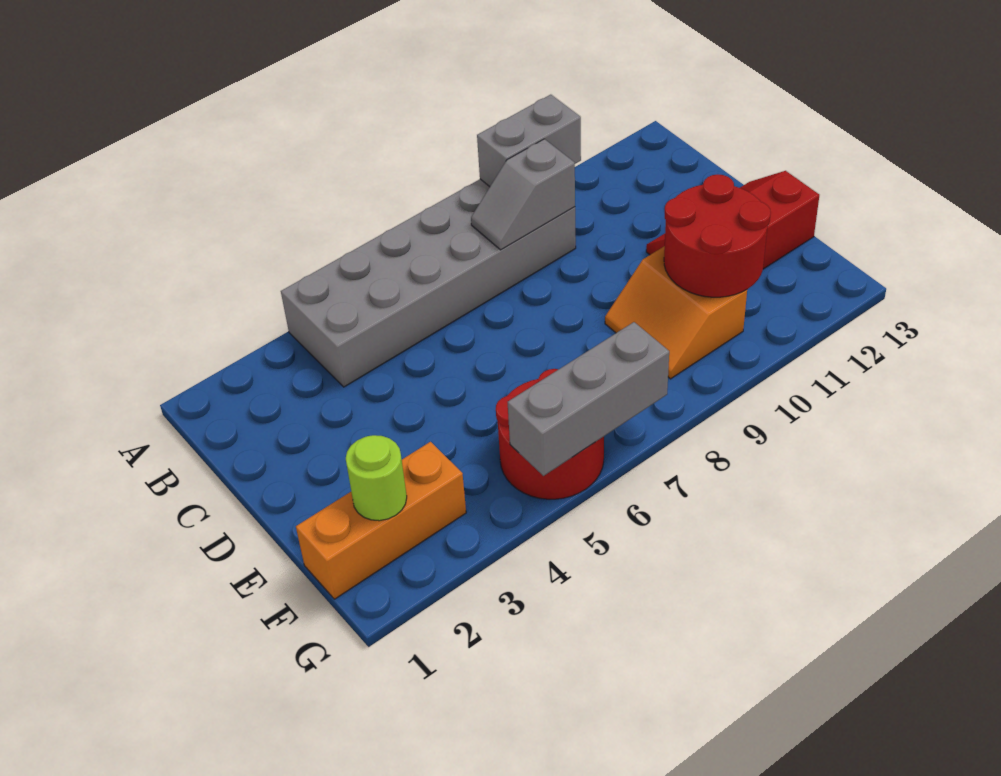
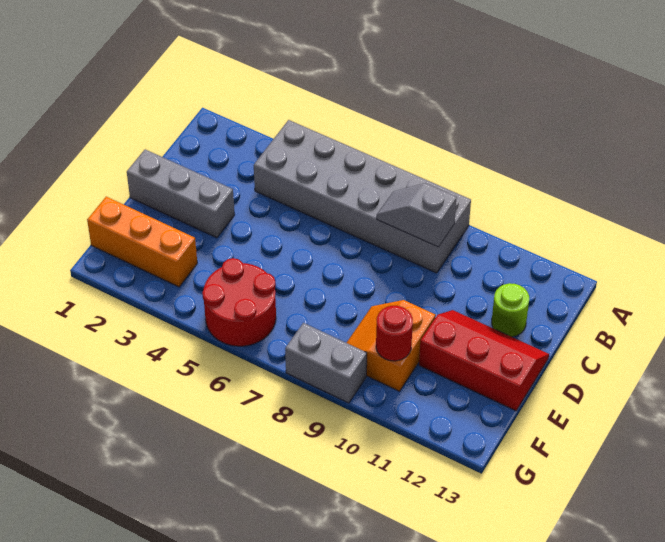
grey brick A9:A10 level 2 -> grey brick G8:G9 level 1
red round brick E10:F11 level 2 -> red round brick F10 level 2
lime round brick F2 level 2 -> lime round brick C12 level 1
grey brick G5:G7 level 2 -> grey brick D1:D3 level 1

